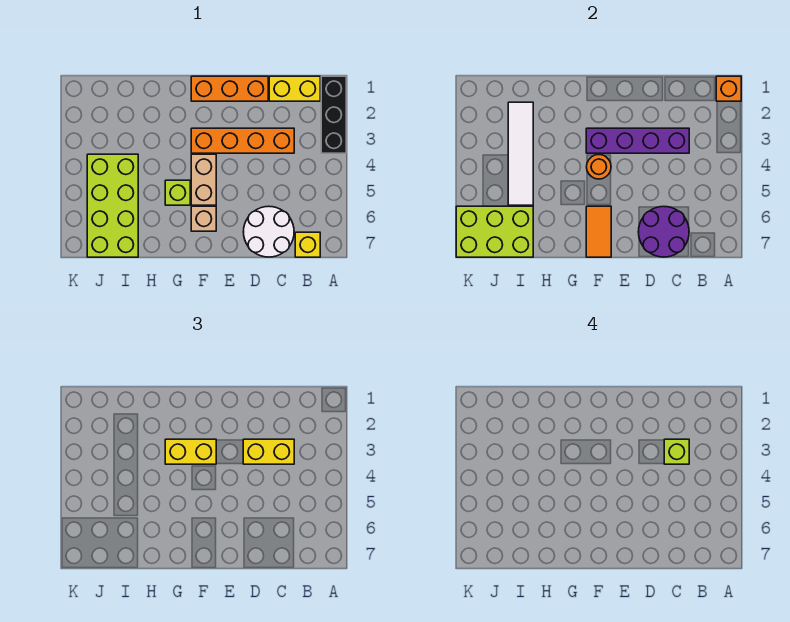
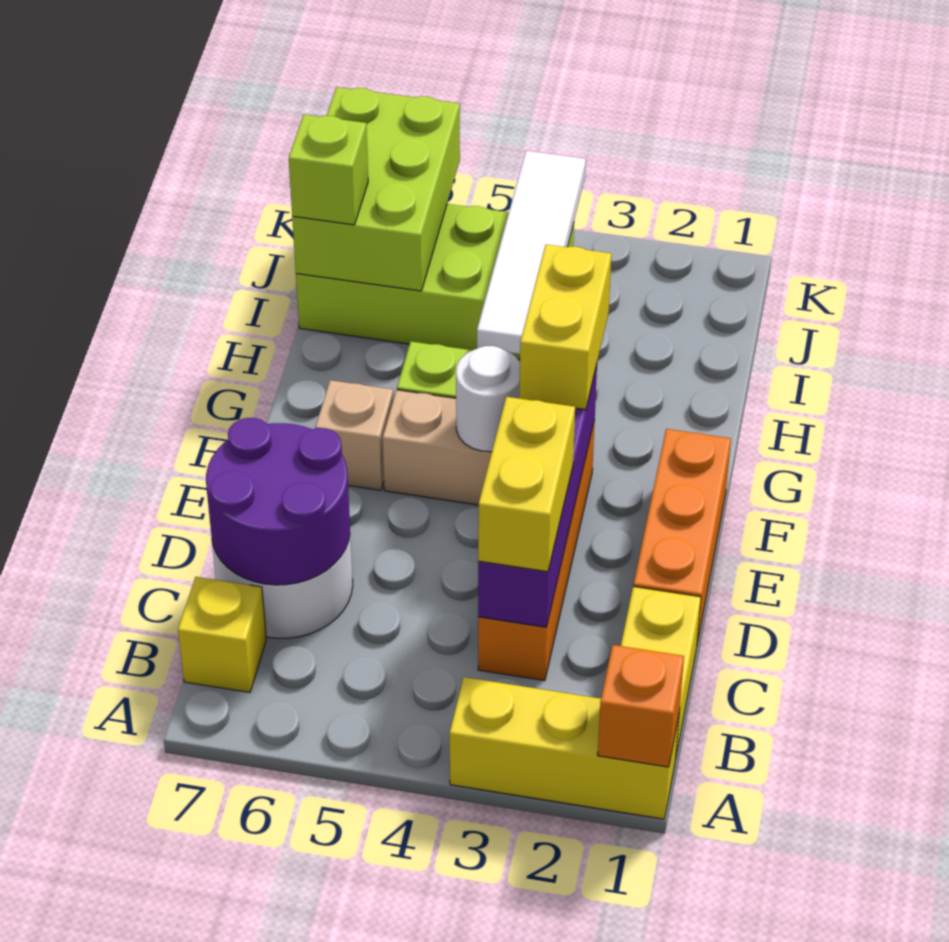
black brick A1:A3 level 1 -> yellow brick A1:A3 level 1
lime brick C3 level 4 -> lime brick I7 level 3
orange round brick F4 level 2 -> white round brick F4 level 2
orange tile F6:F7 level 2 -> none
white tile I2:I5 level 2 -> white tile H4:K4 level 2

